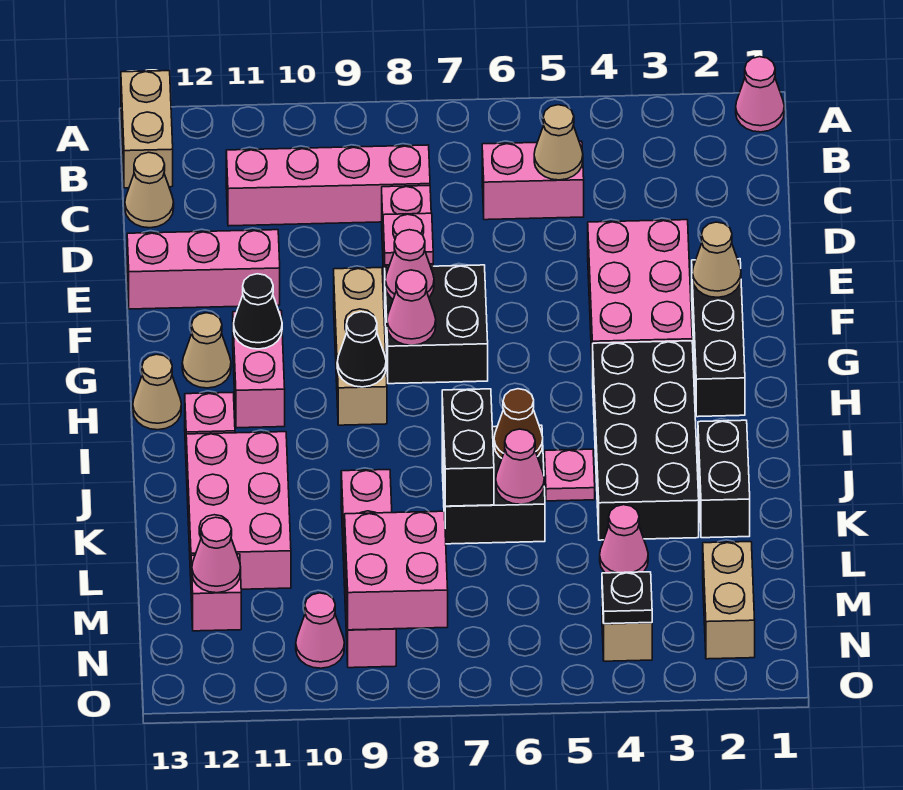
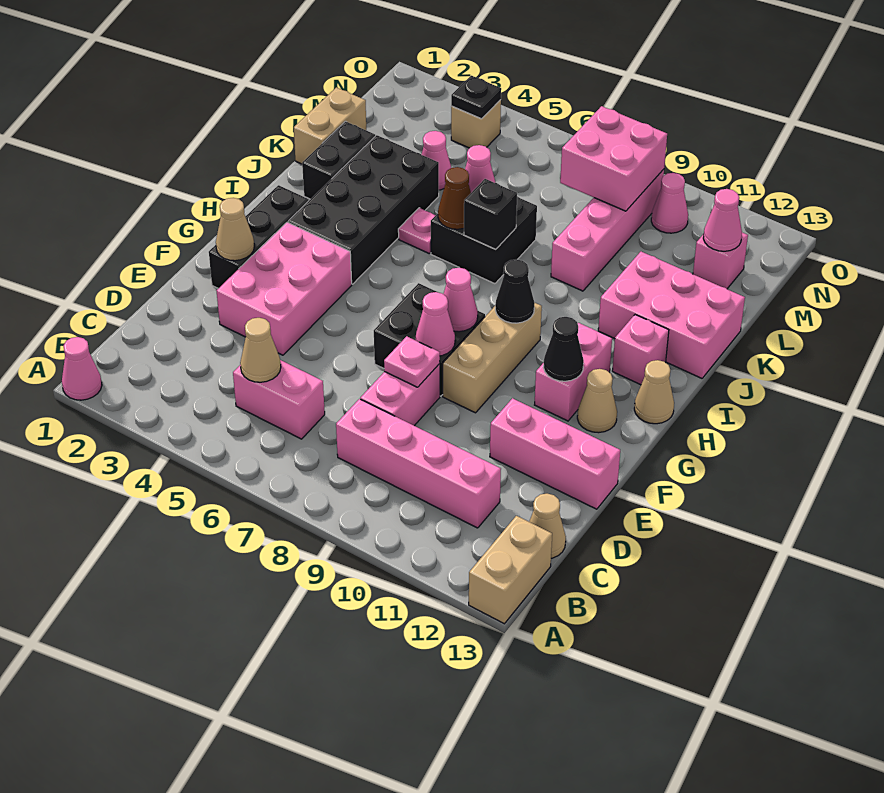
black brick J7:K7 level 2 -> black brick J7 level 2
pink brick J11:L12 level 1 -> pink brick J11:K13 level 1
tan brick M2:N2 level 1 -> tan brick K1:L1 level 1

